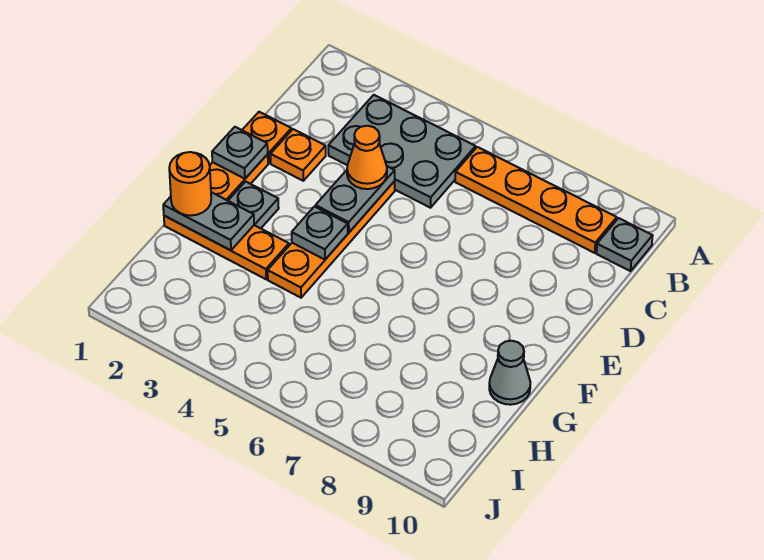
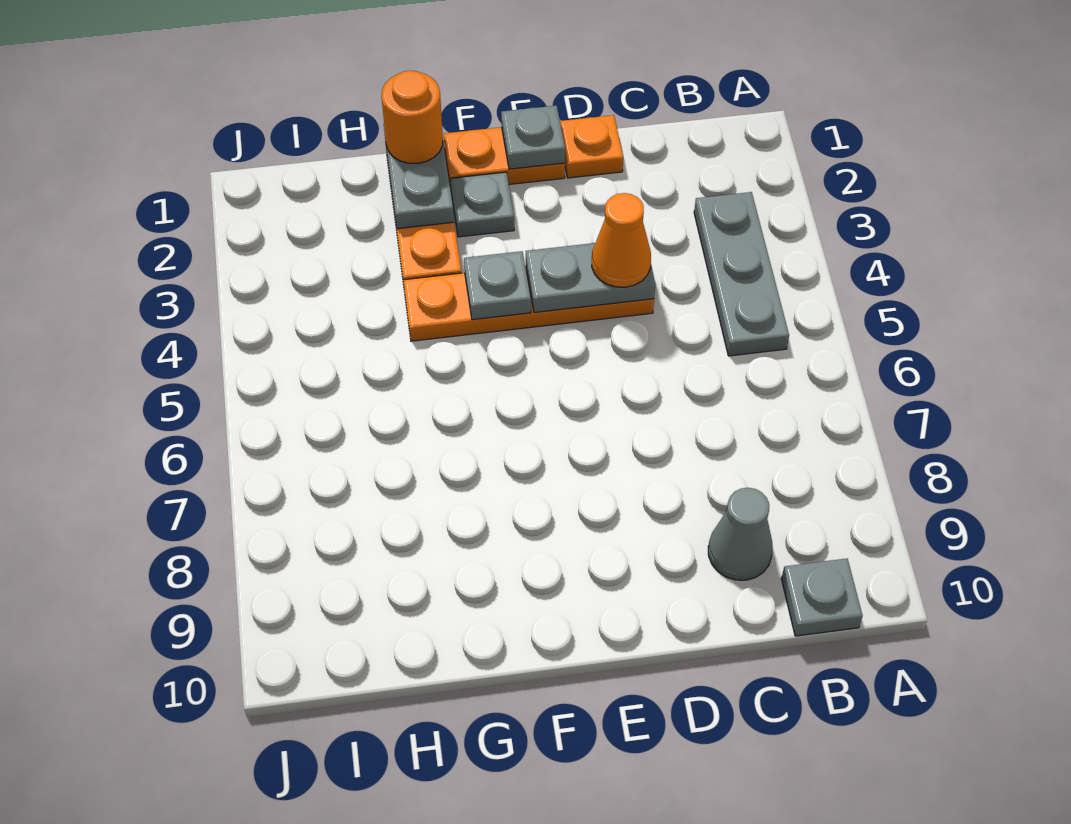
grey plate B3:C5 level 1 -> grey plate B3:B5 level 1
orange plate B6:B9 level 1 -> none
orange plate D2 level 1 -> none
grey cone G10 level 1 -> grey cone C9 level 1

